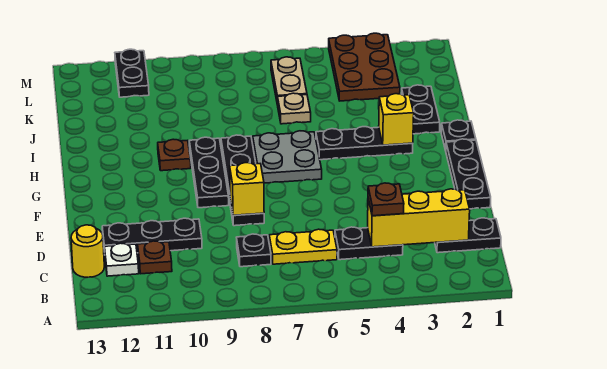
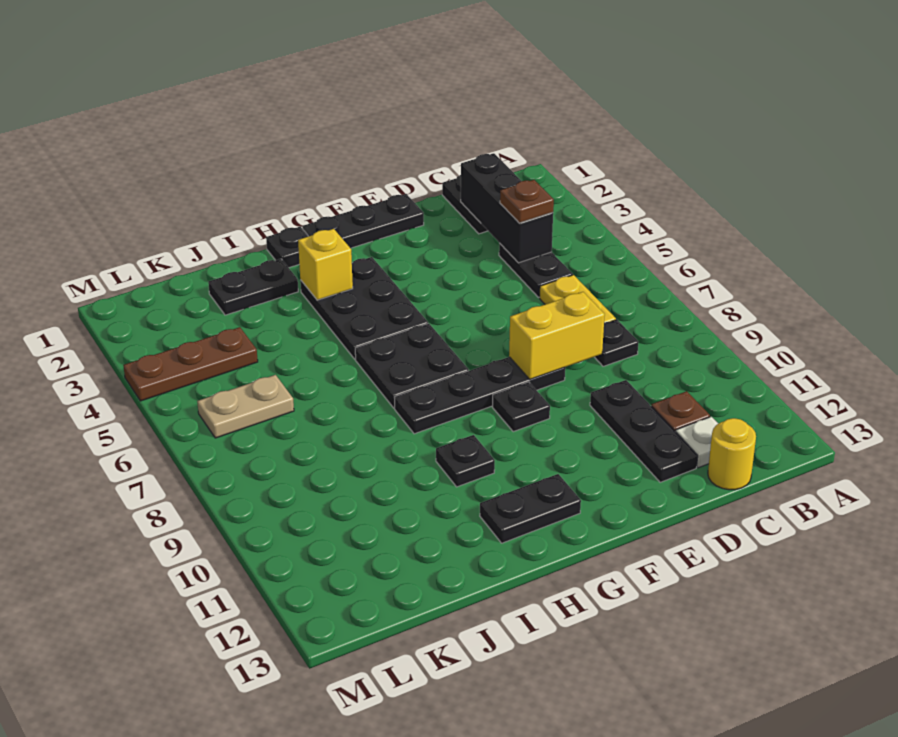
yellow brick C2:C4 level 2 -> black brick C2:C4 level 2
yellow brick E8 level 2 -> yellow brick D8:E8 level 2
black plate F9:H9 level 1 -> black plate F9 level 1
grey plate G6:H7 level 1 -> black plate G6:H7 level 1
black plate H3:H5 level 1 -> black plate G3:H5 level 1
brown plate H10 level 1 -> black plate H10 level 1
tan plate J6 level 1 -> none
brown plate K3:M4 level 1 -> brown plate K4:M4 level 1
black plate L11:M11 level 1 -> black plate G12:H12 level 1

